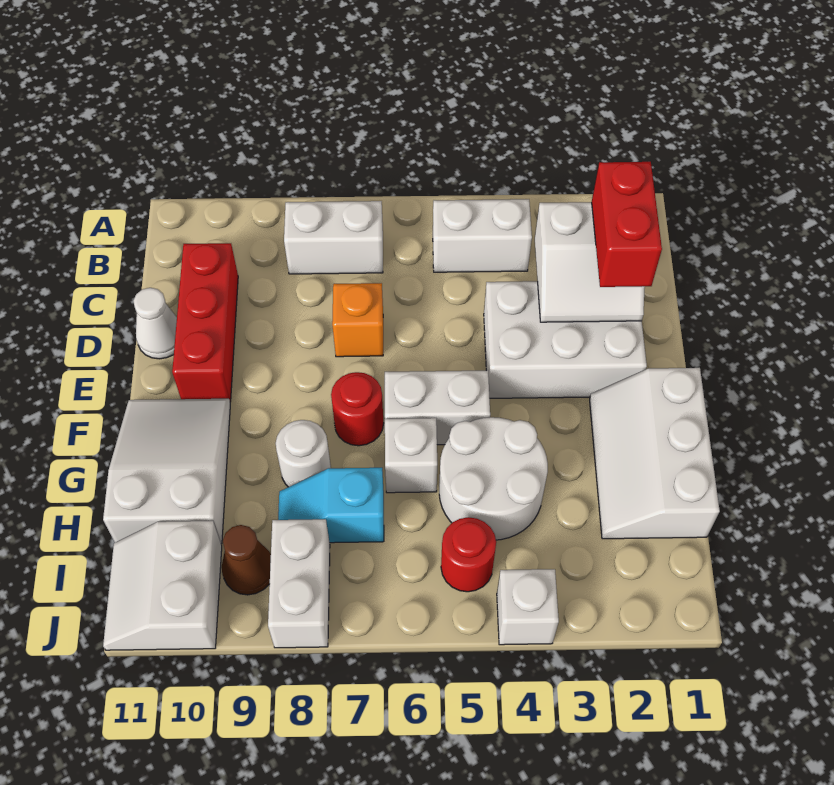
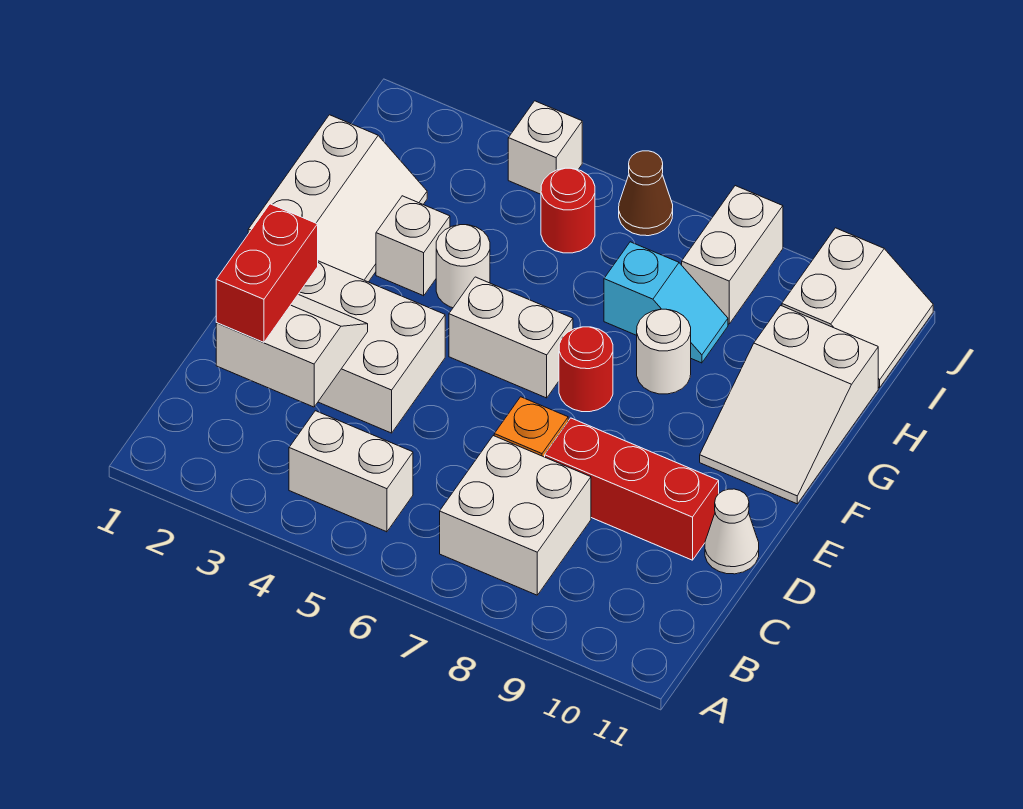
white brick B7:B8 level 1 -> white brick B7:C8 level 1
red brick C10:E10 level 1 -> red brick D8:D10 level 1
white round brick G4:H5 level 1 -> white round brick G4 level 1
white brick G6 level 1 -> white brick G3 level 1
brown cone I9 level 1 -> brown cone J6 level 1

